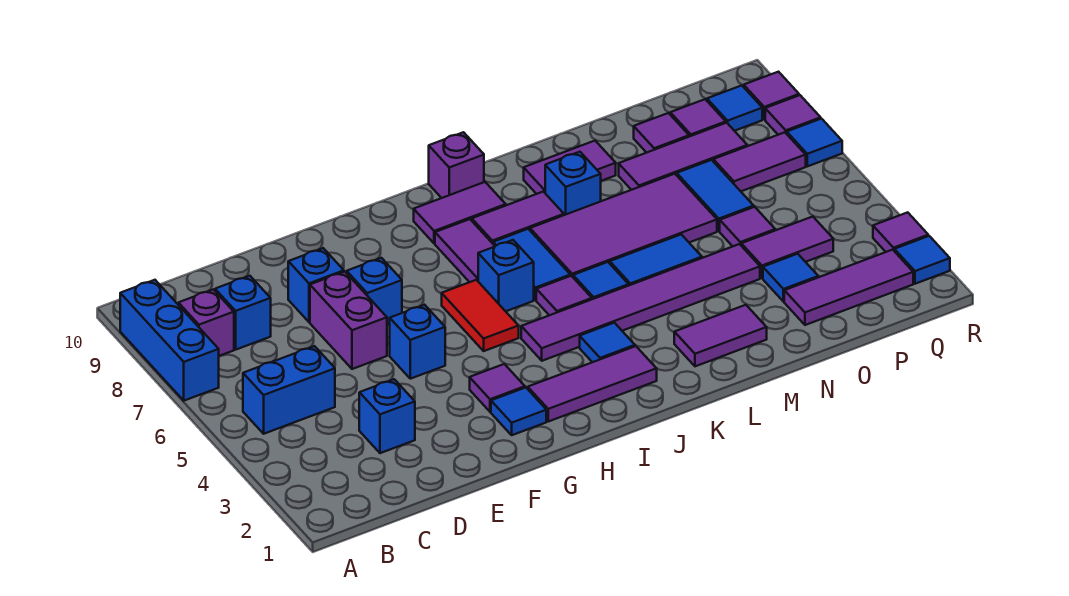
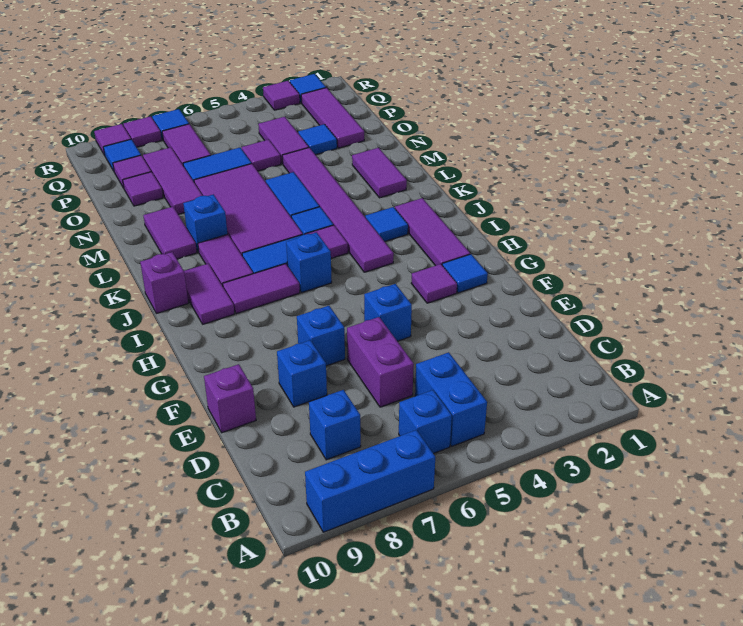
purple brick B8 level 1 -> purple brick E10 level 1
blue brick D3 level 1 -> blue brick B6 level 1
purple brick E6:E7 level 1 -> purple brick D6:E6 level 1
red tile H5:H6 level 1 -> none

